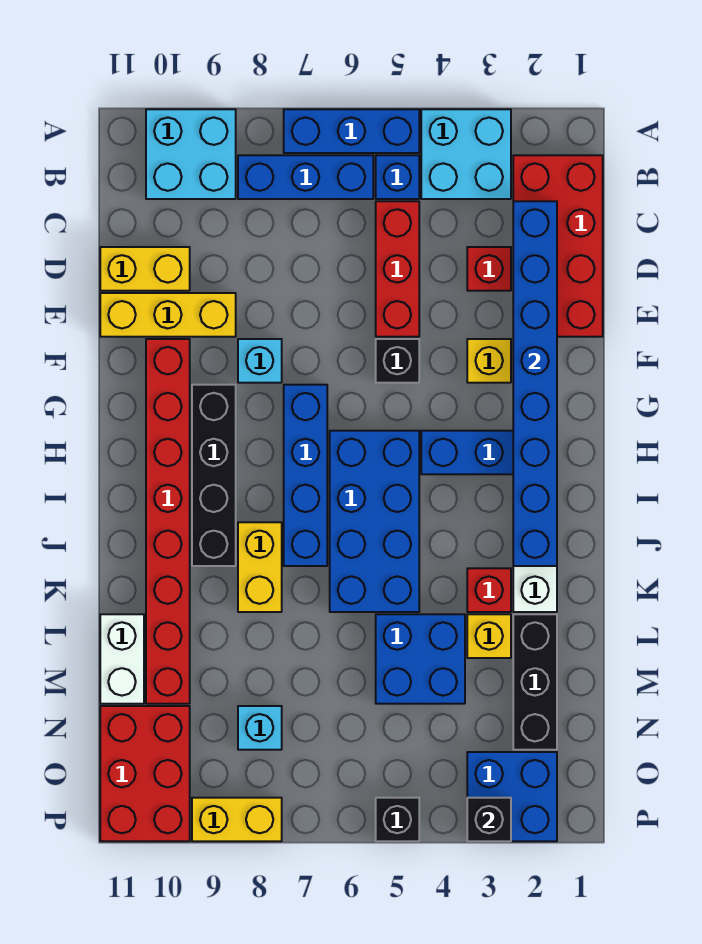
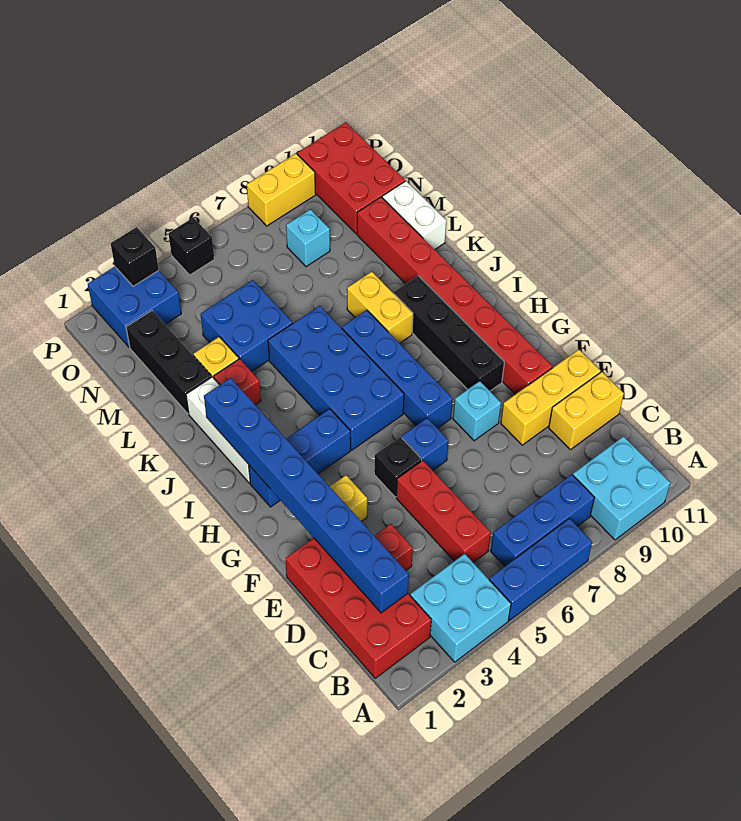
blue brick B5 level 1 -> blue brick F6 level 1

